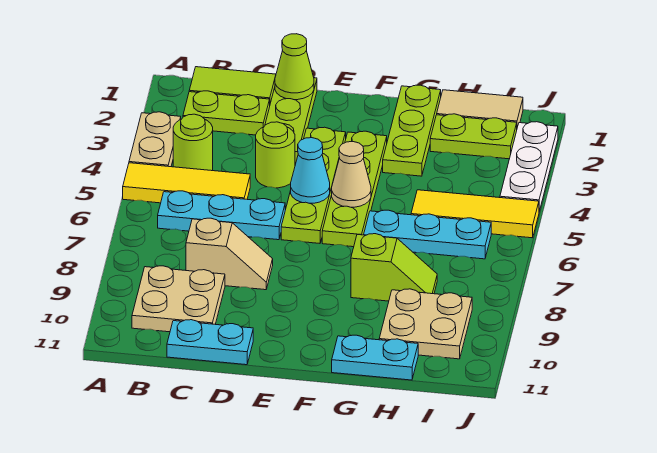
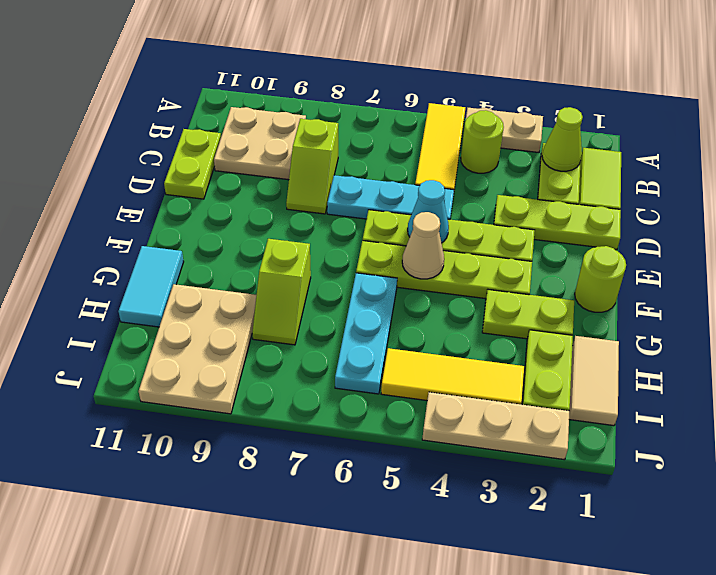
cyan plate B6:D6 level 1 -> cyan plate D5:D7 level 1
tan slope C8:D8 level 1 top C -> lime slope C8:D8 level 1 top C
cyan plate C11:D11 level 1 -> lime plate C11:D11 level 1
lime cone D1 level 2 -> lime cone B2 level 2
lime round brick D4 level 1 -> lime round brick F1 level 1
lime plate G1:G3 level 1 -> lime plate G2:G3 level 1
cyan plate G11:H11 level 1 -> cyan tile G11:H11 level 1
yellow tile H5:J5 level 1 -> yellow tile I3:I5 level 1
tan plate H9:I10 level 1 -> tan plate H9:J10 level 1
white plate J2:J4 level 1 -> tan plate J2:J4 level 1

